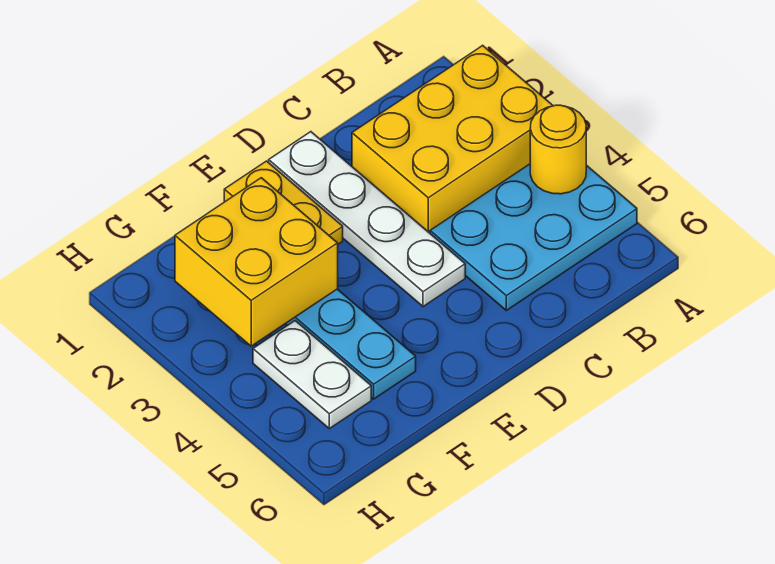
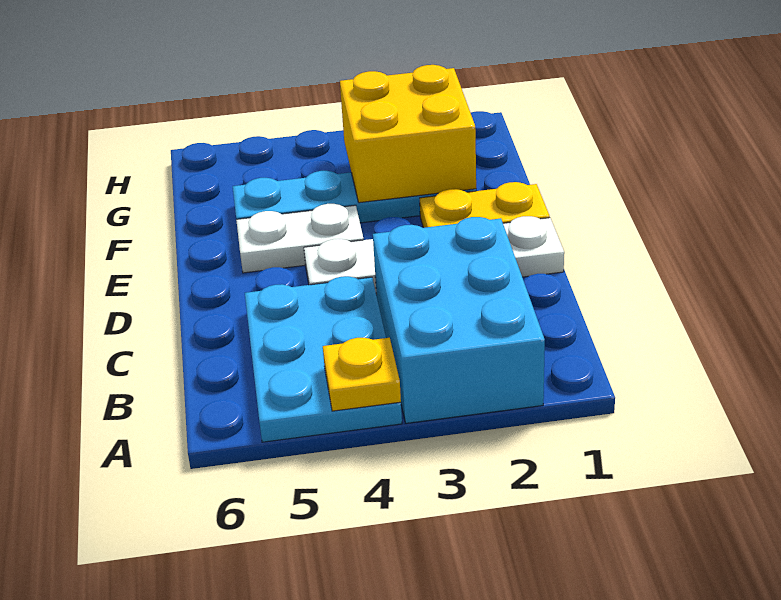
yellow brick A2:C3 level 1 -> cyan brick A2:C3 level 1
yellow round brick A4 level 2 -> yellow plate A4 level 2
white plate G4:G5 level 1 -> white plate E4:E5 level 1

